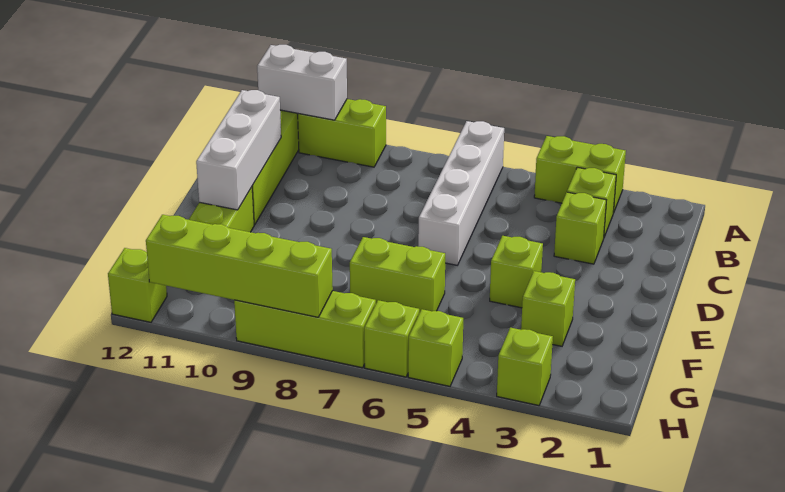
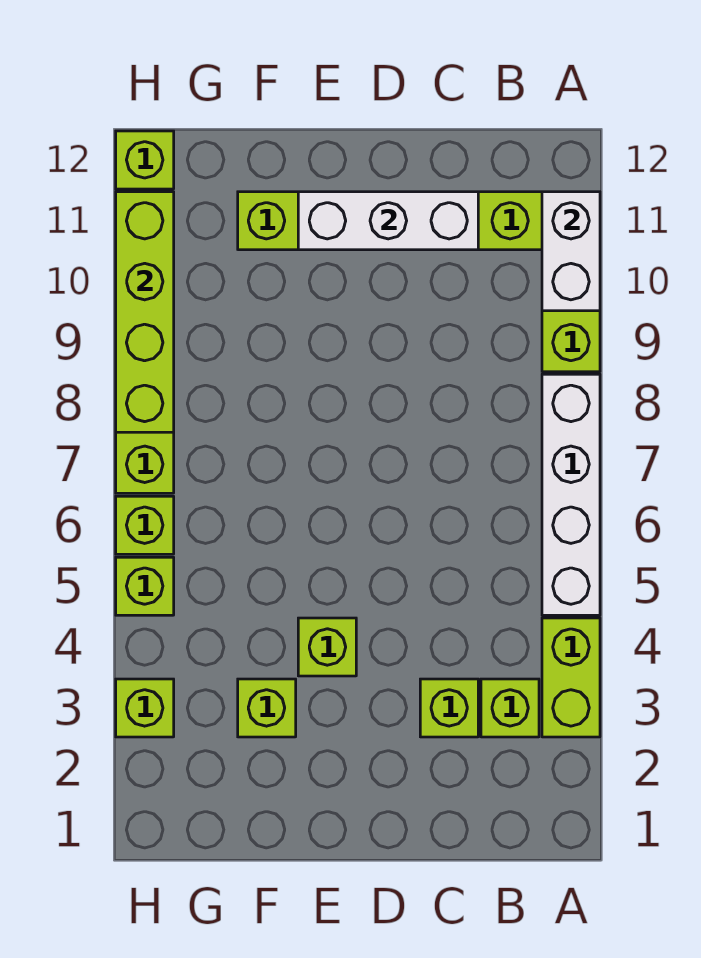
white brick A6:D6 level 1 -> white brick A5:A8 level 1
lime brick F6:F7 level 1 -> none

